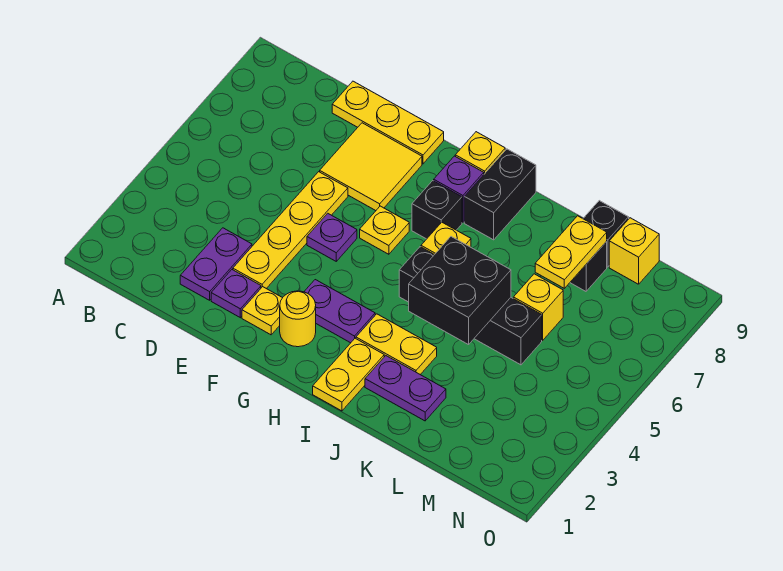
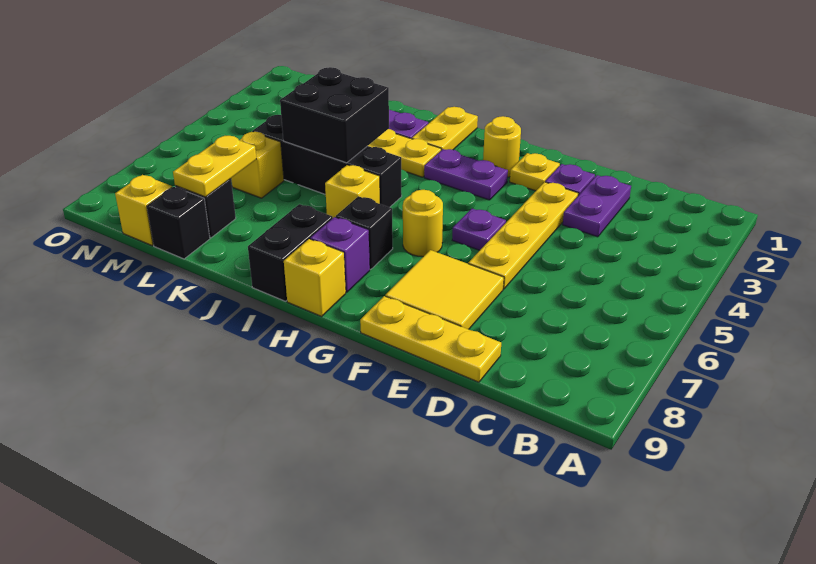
yellow plate G6 level 1 -> yellow round brick G6 level 1

